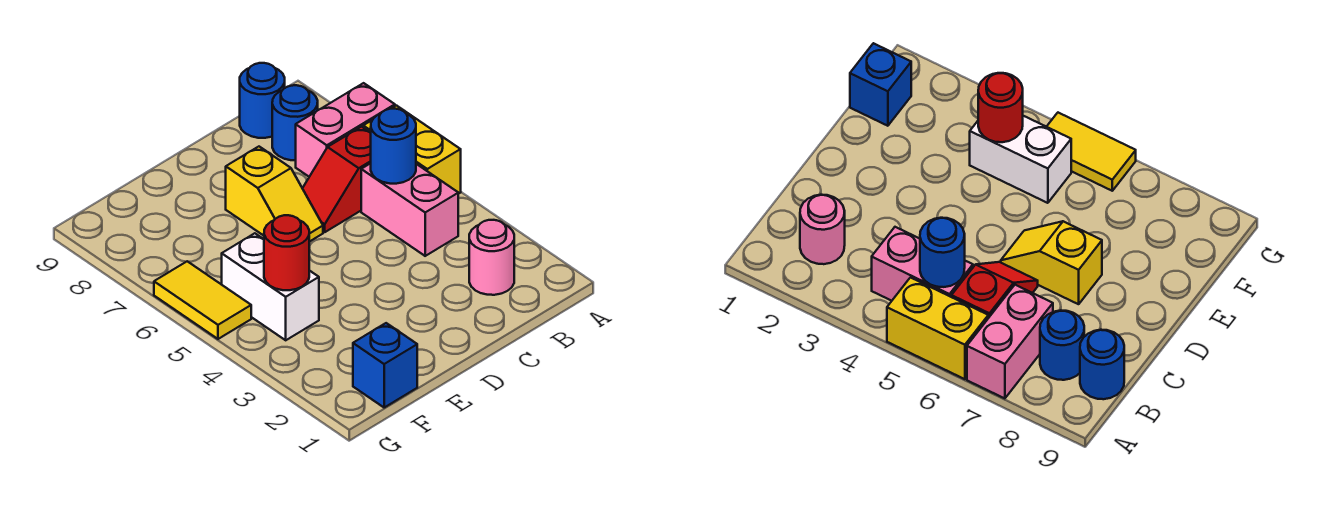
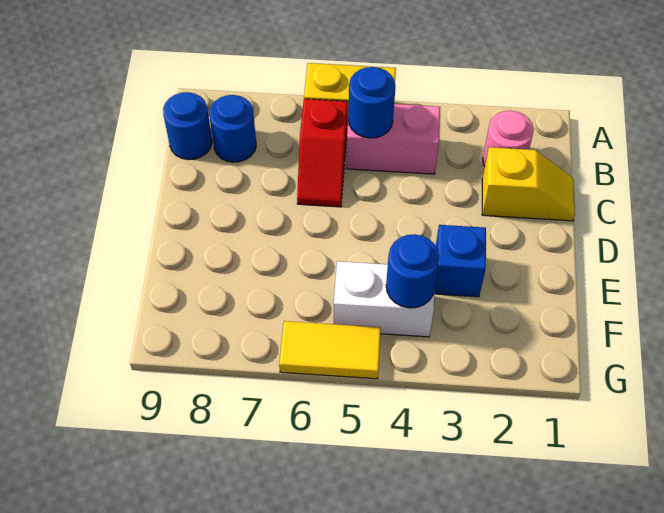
pink brick A7:B7 level 1 -> none
yellow slope D6:D7 level 1 top 7 -> yellow slope C1:C2 level 1 top 2
blue brick F1 level 1 -> blue brick E3 level 1
red round brick F4 level 2 -> blue round brick F4 level 2

